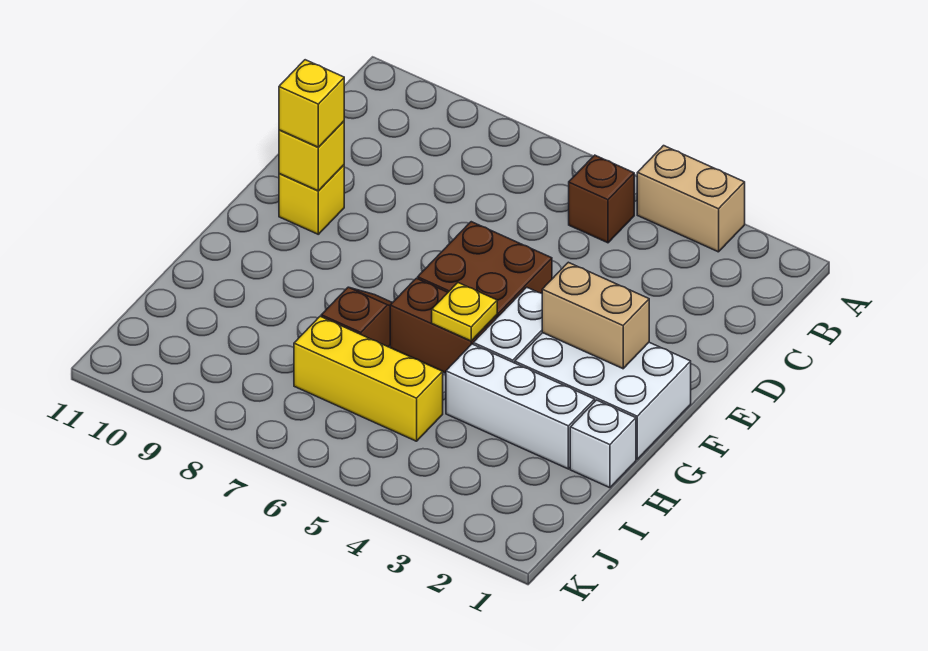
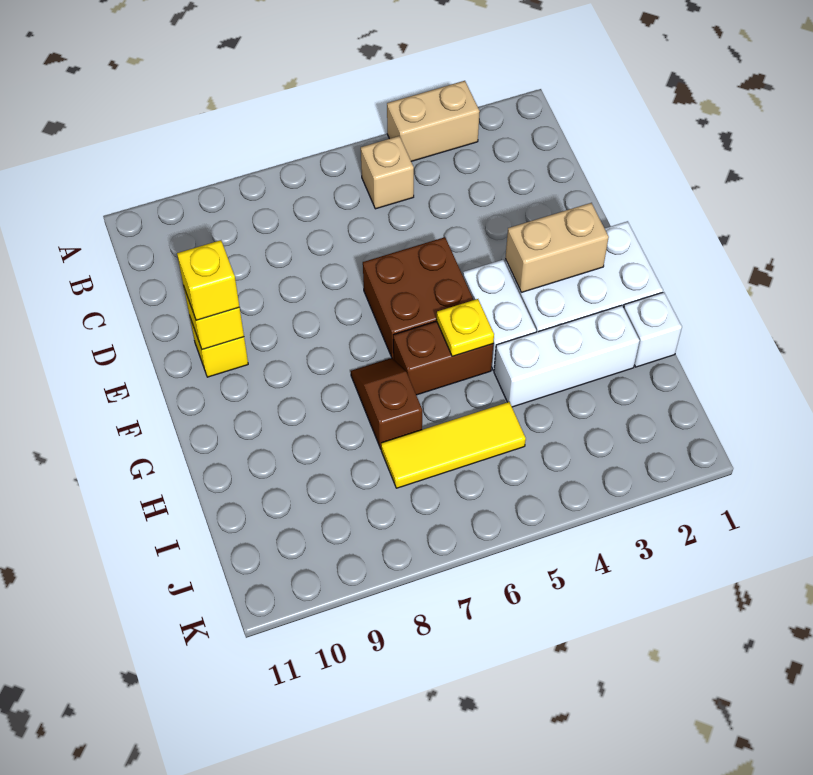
brown brick B5 level 1 -> tan brick B5 level 1
yellow brick I5:I7 level 1 -> yellow tile I5:I7 level 1

